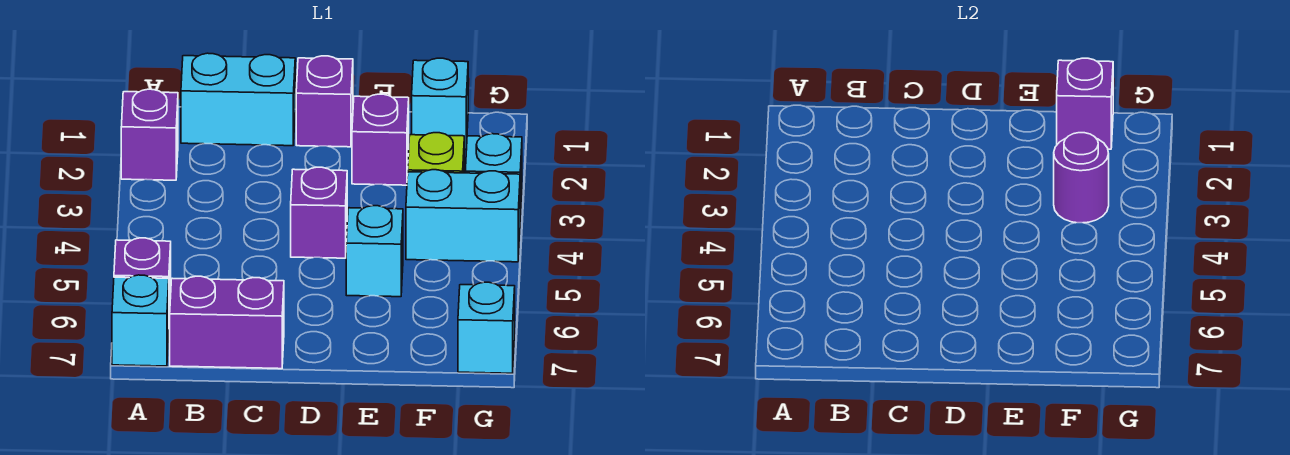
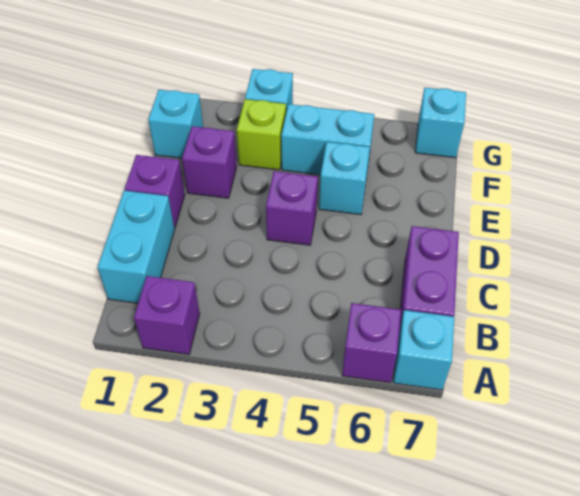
purple brick F1 level 2 -> none
purple round brick F3 level 2 -> none
cyan brick F4:G4 level 1 -> cyan brick F4:F5 level 1

